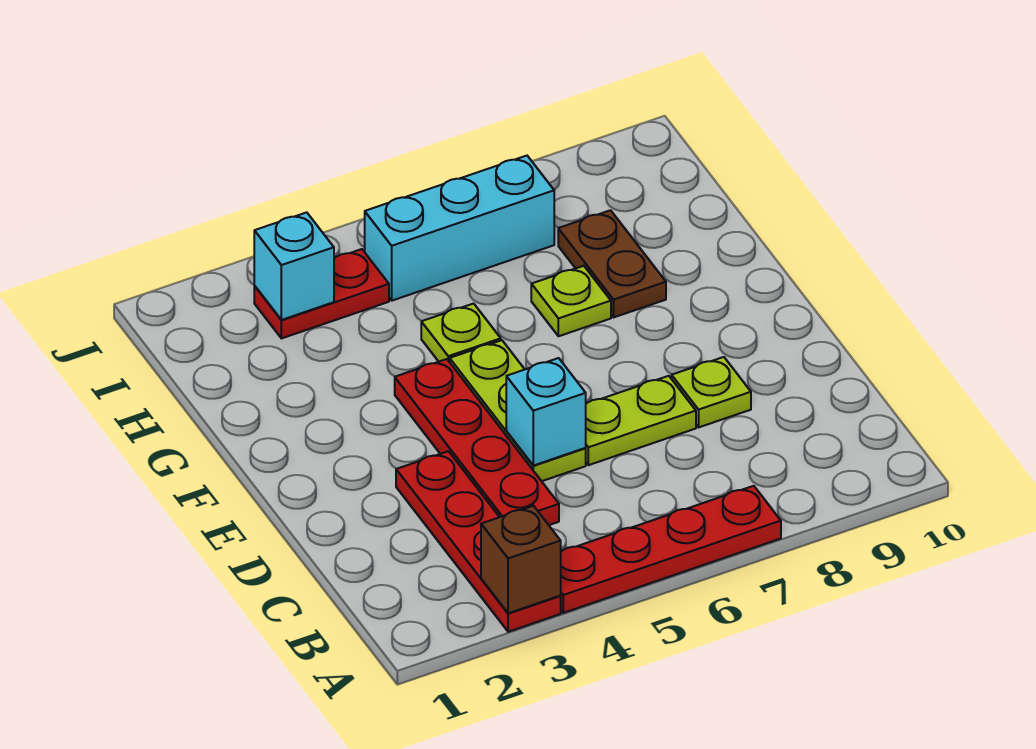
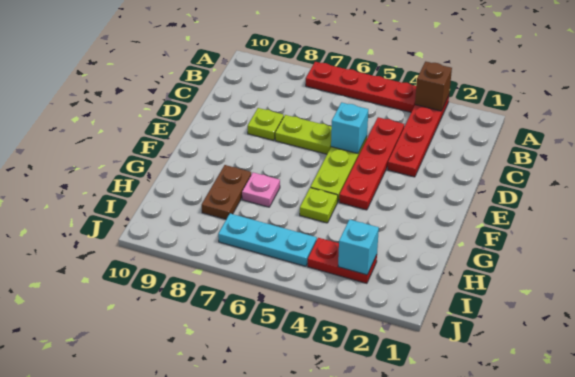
lime plate G7 level 1 -> pink plate G7 level 1
cyan brick I5:I7 level 1 -> cyan plate I5:I7 level 1

